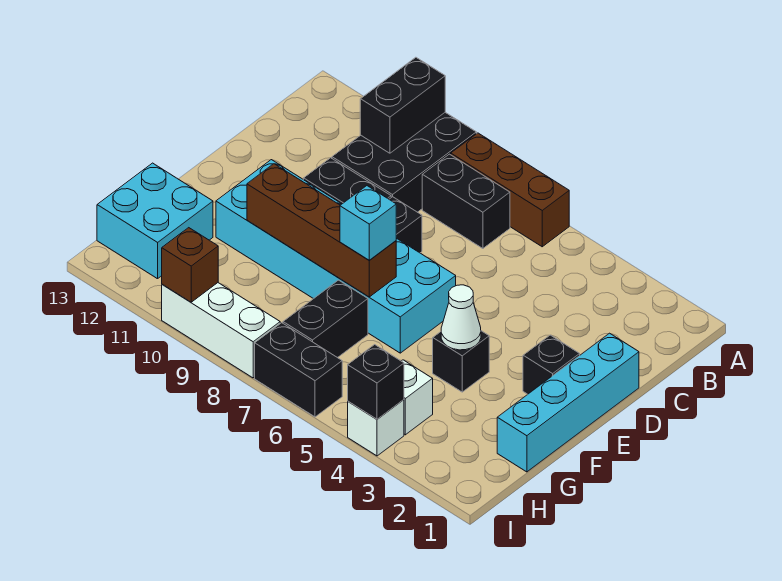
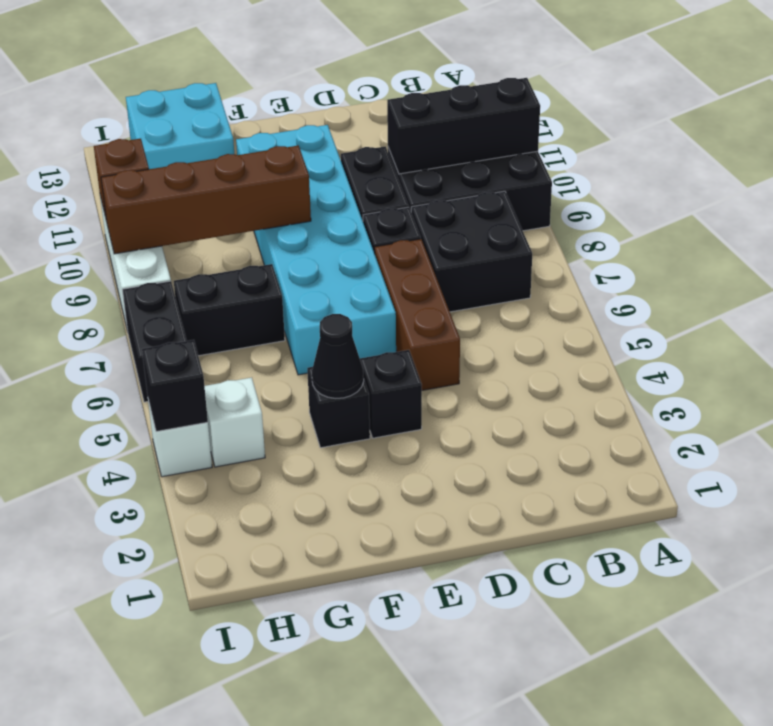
brown brick A6:A8 level 1 -> brown brick D5:D7 level 1
black brick A10:B10 level 2 -> black brick A10:C10 level 2
black brick B7:B8 level 1 -> black brick B7:C8 level 1
cyan brick D1:G1 level 1 -> none
black brick E2 level 1 -> black brick E4 level 1
white cone F4 level 2 -> black cone F4 level 2
brown brick F7:F10 level 2 -> brown brick F9:I9 level 2
cyan brick F7 level 3 -> none

